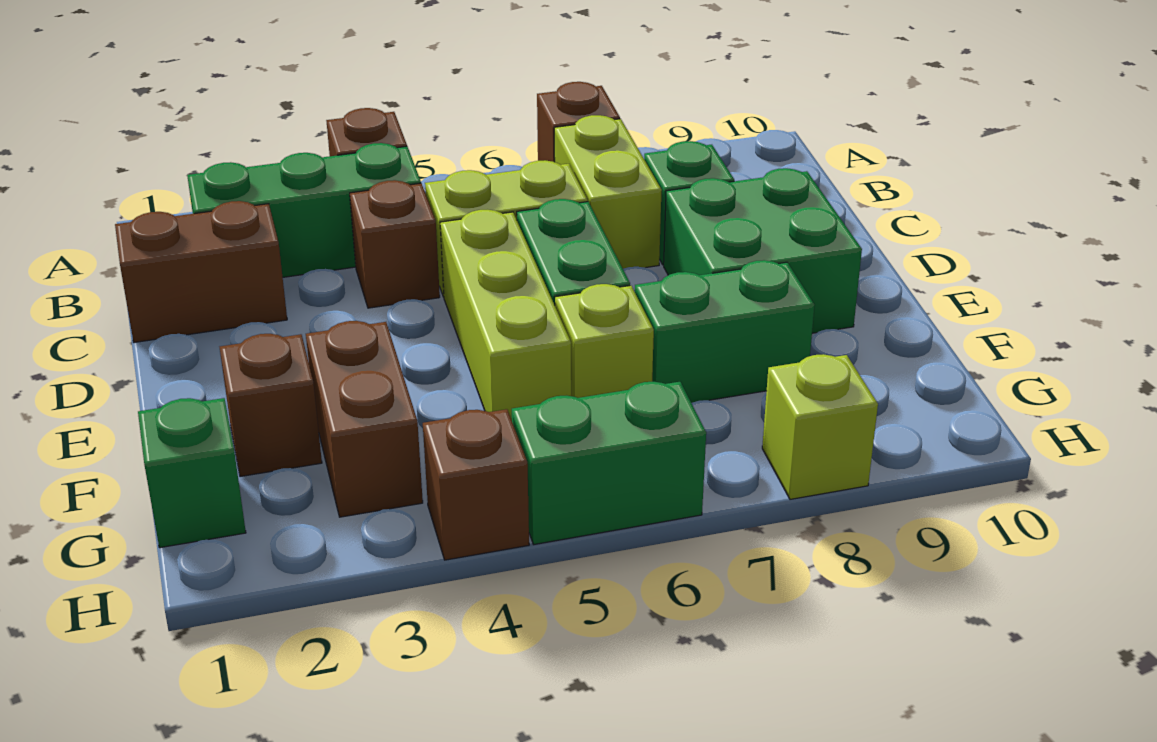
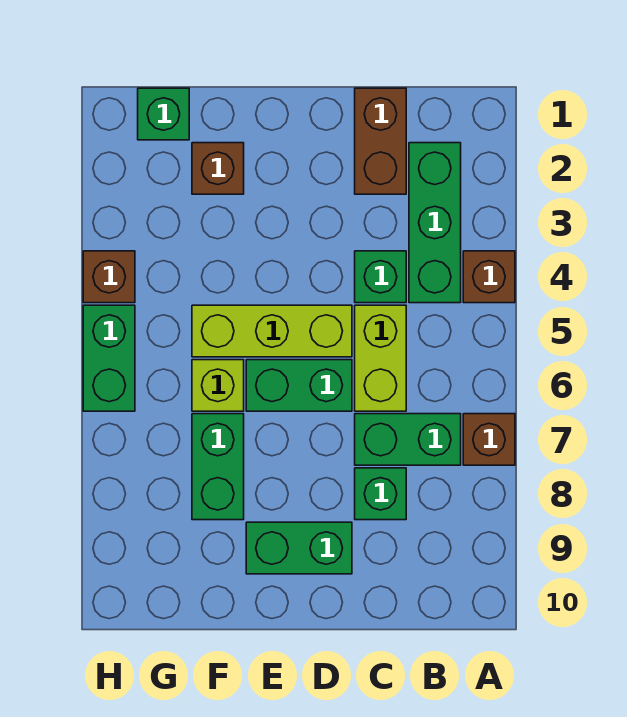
lime brick B7:C7 level 1 -> green brick B7:C7 level 1
brown brick C4 level 1 -> green brick C4 level 1
green brick D8:E9 level 1 -> green brick D9:E9 level 1
brown brick F3:G3 level 1 -> none
lime brick H8 level 1 -> none

